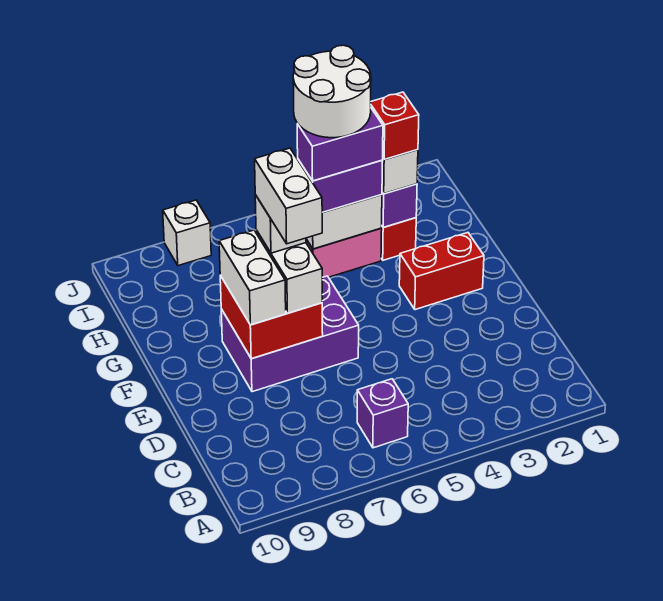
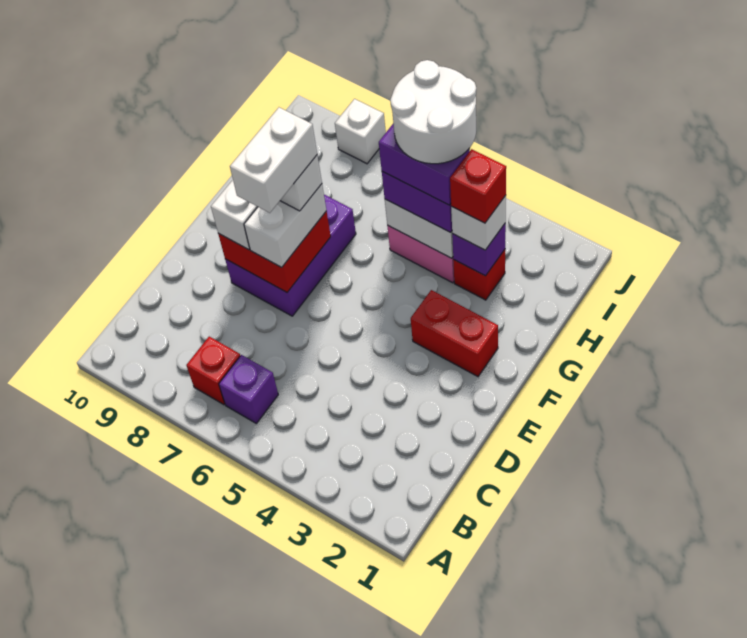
none -> red brick B7 level 1
purple brick E6:F8 level 1 -> purple brick E7:G8 level 1

